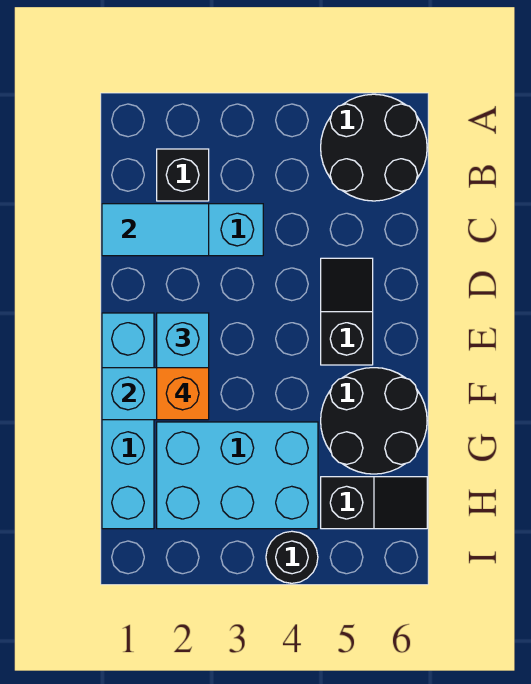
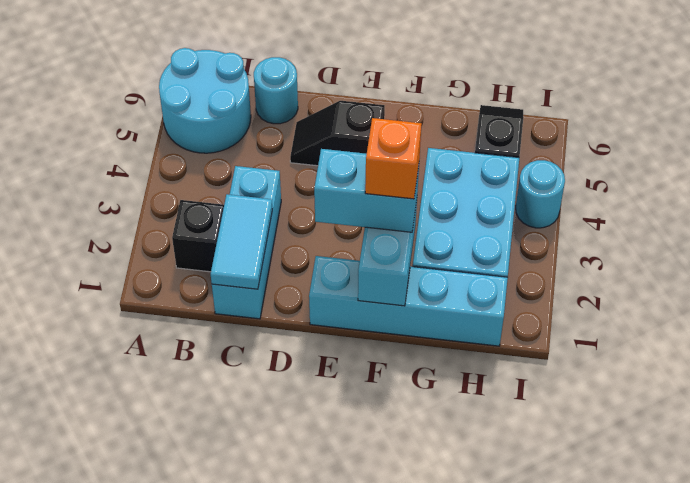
black round brick A5:B6 level 1 -> cyan round brick A5:B6 level 1
none -> cyan round brick C6 level 1
black round brick F5:G6 level 1 -> none
black round brick I4 level 1 -> cyan round brick I4 level 1

